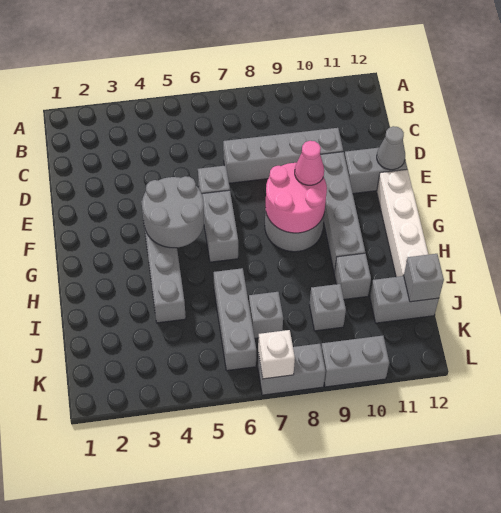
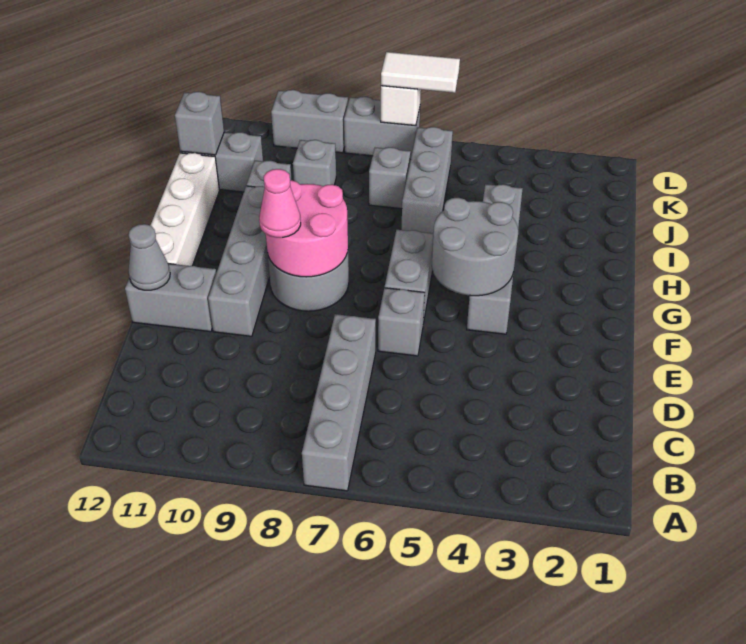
grey brick D7:D10 level 1 -> grey brick A7:D7 level 1
none -> white tile L6:L7 level 3

